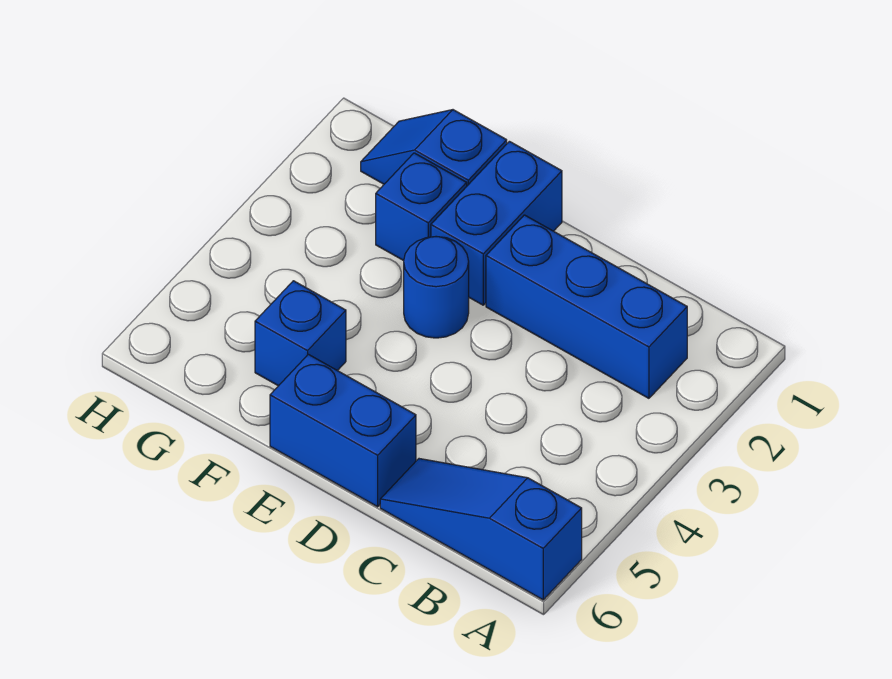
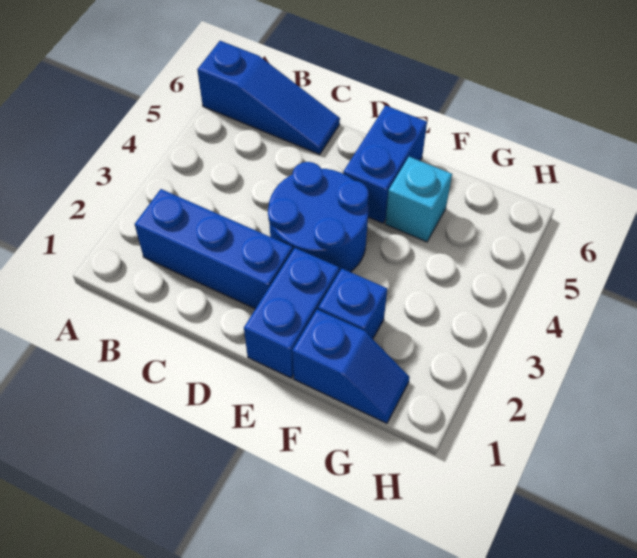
blue brick D6:E6 level 1 -> blue brick E5:E6 level 1
blue round brick E3 level 1 -> blue round brick D3:E4 level 1
blue brick F5 level 1 -> cyan brick F5 level 1

